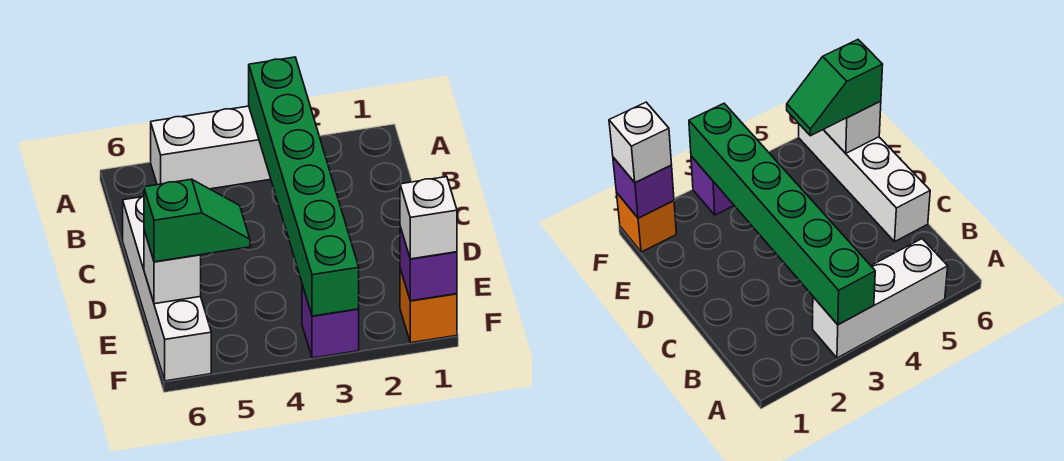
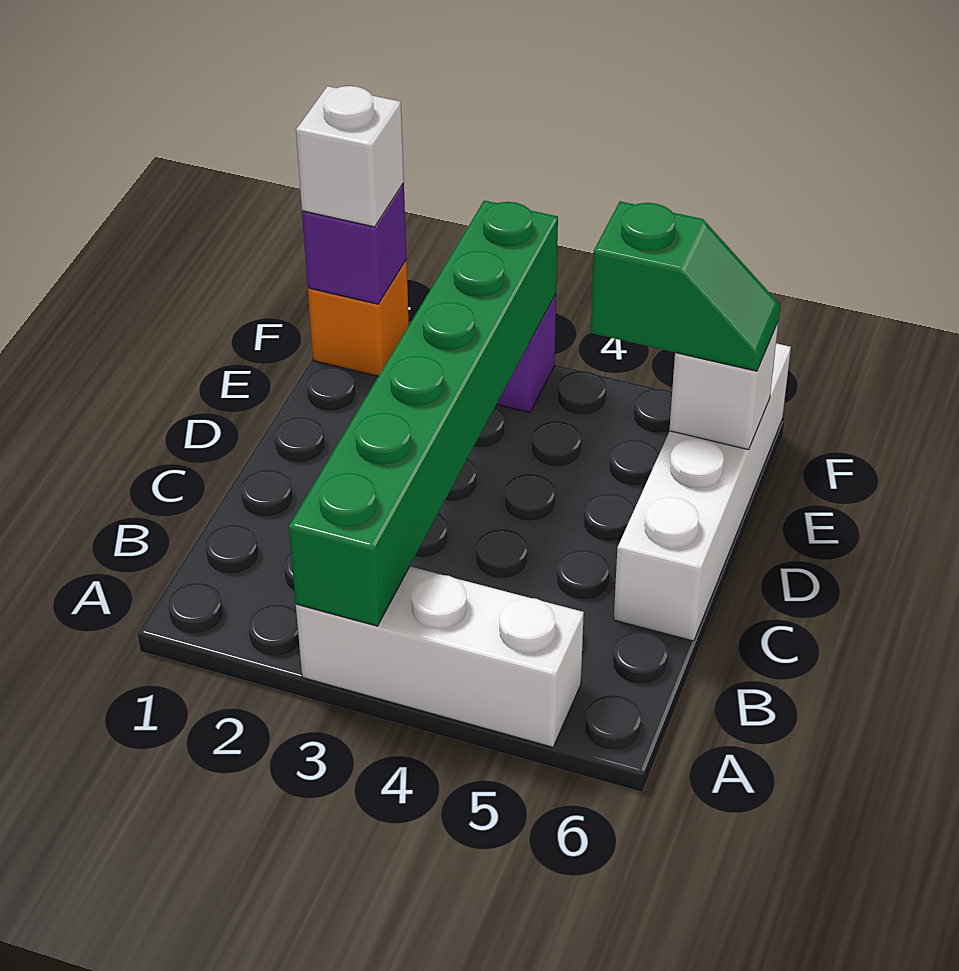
green slope E5:E6 level 3 top 6 -> green slope E5:E6 level 3 top 5

